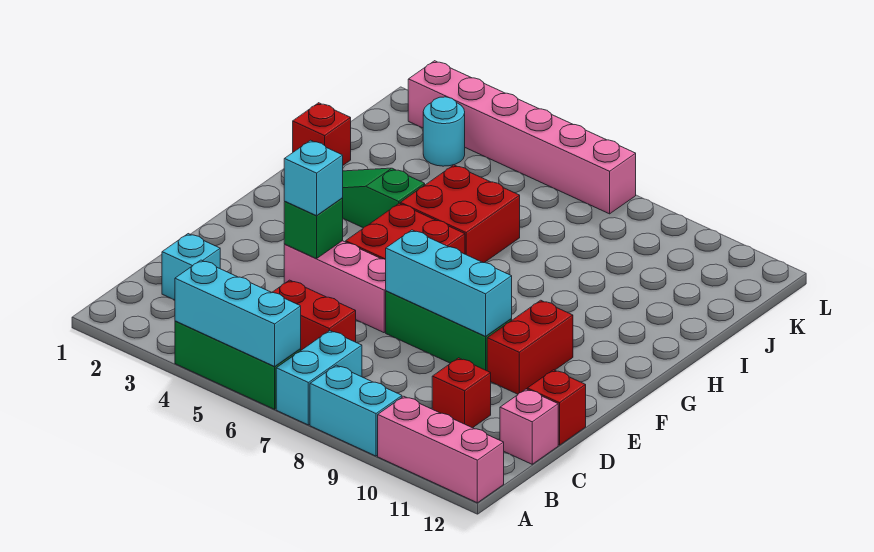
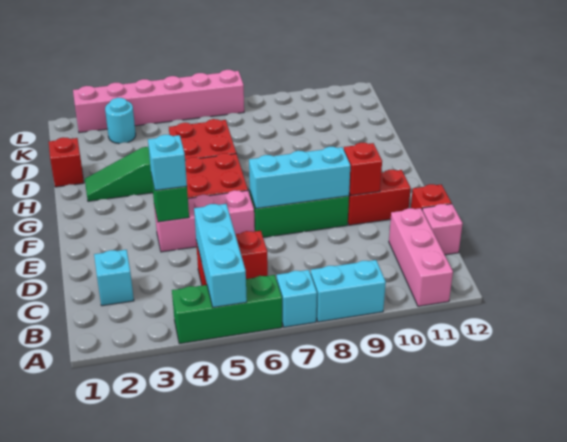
cyan brick A4:A6 level 2 -> cyan brick A5:C5 level 2
cyan brick A7:B7 level 1 -> cyan brick A7 level 1
pink brick A10:A12 level 1 -> pink brick A11:C11 level 1
red brick C10 level 1 -> red brick E10 level 2
red brick E10:F10 level 1 -> red brick E10:E11 level 1

